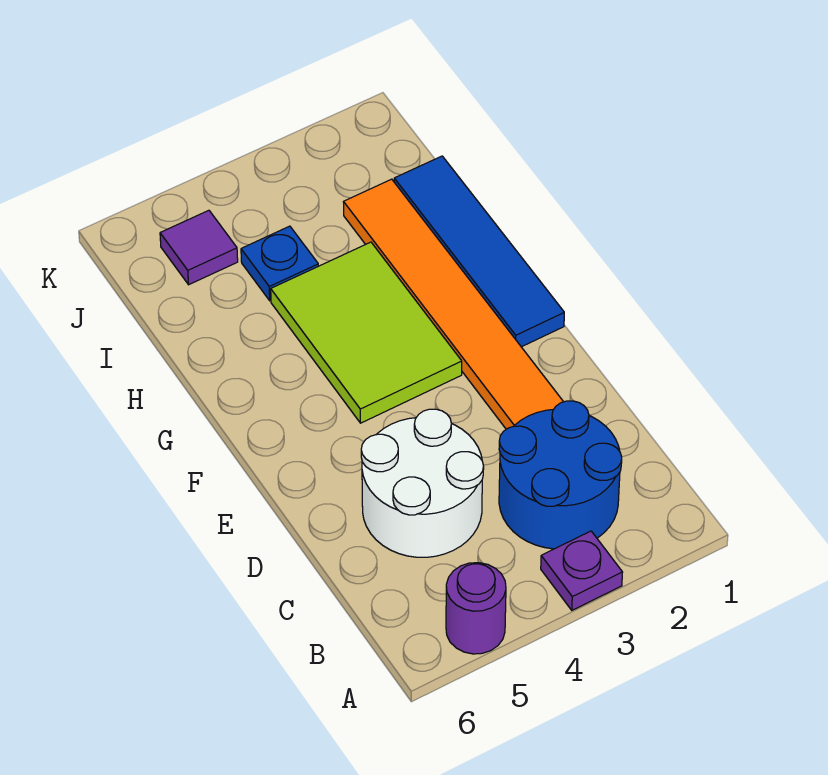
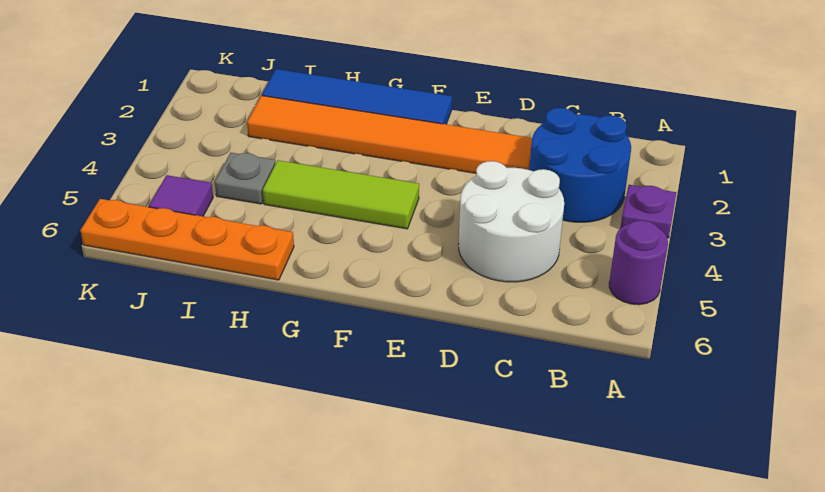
lime tile F3:H4 level 1 -> lime tile F4:H4 level 1
none -> orange plate H6:K6 level 1
blue plate I4 level 1 -> grey plate I4 level 1

